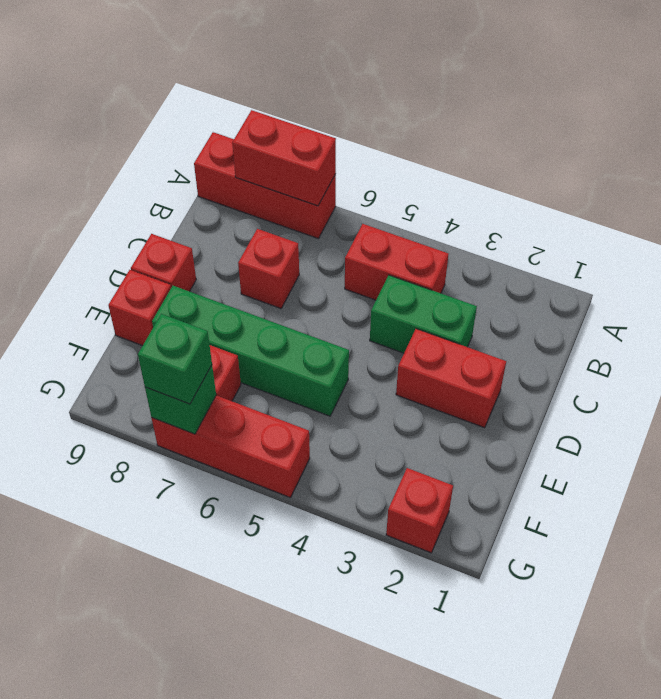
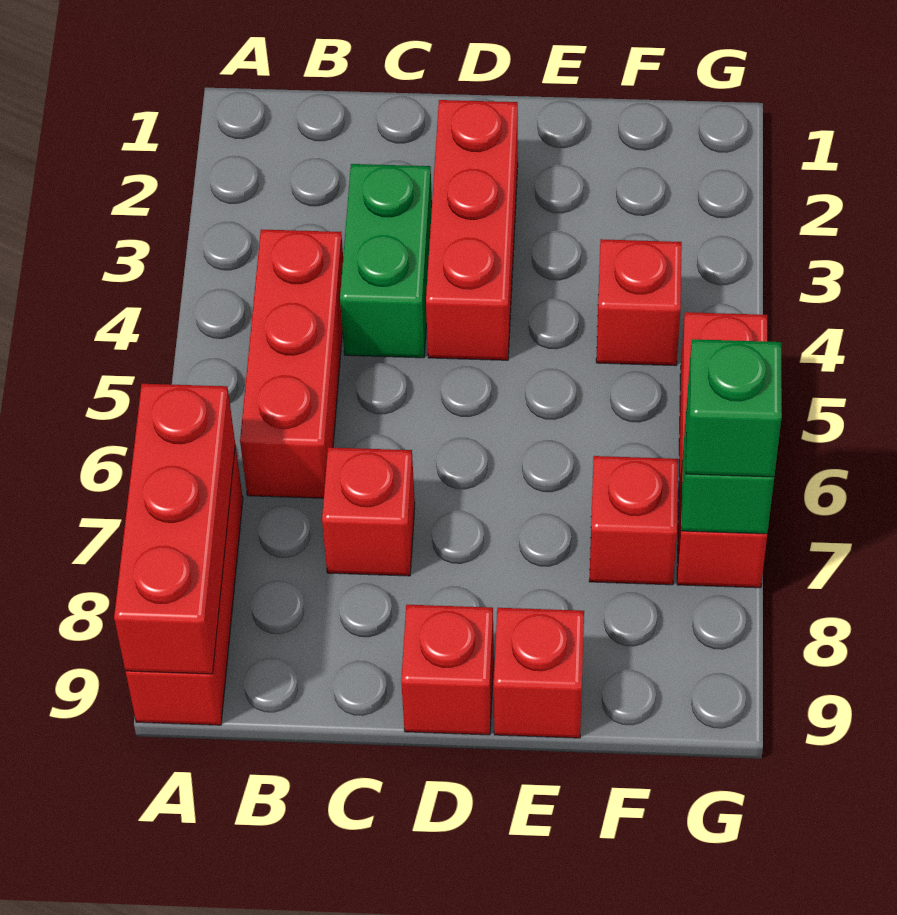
red brick A7:A8 level 2 -> red brick A7:A9 level 2
red brick B4:B5 level 1 -> red brick B4:B6 level 1
red brick D2:D3 level 1 -> red brick D2:D4 level 1
green brick E5:E8 level 1 -> none
red brick G2 level 1 -> red brick F4 level 1

